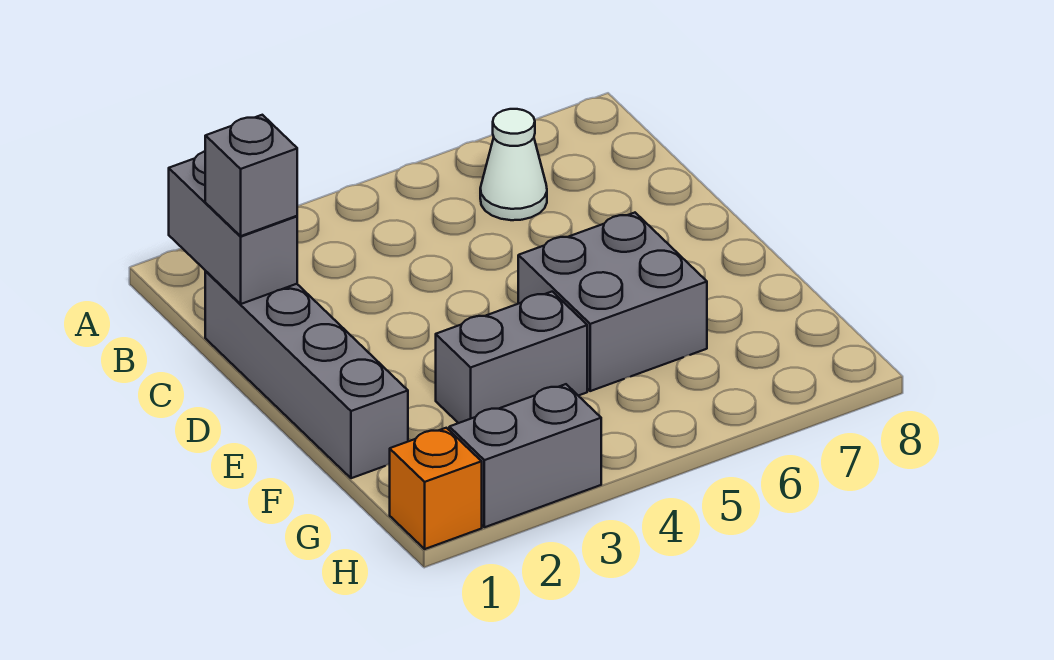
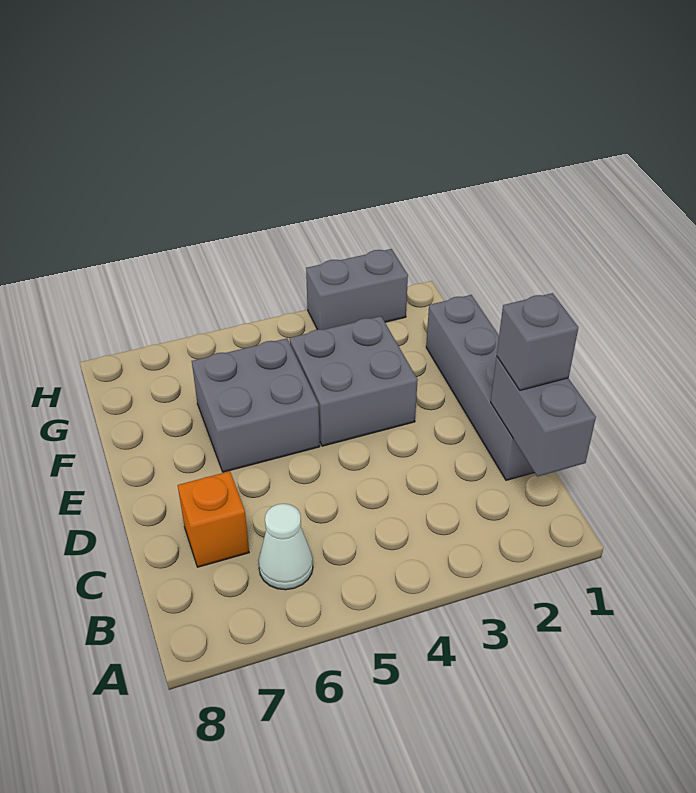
grey brick F3:F4 level 1 -> grey brick E3:F4 level 1
orange brick H1 level 1 -> orange brick C7 level 1

